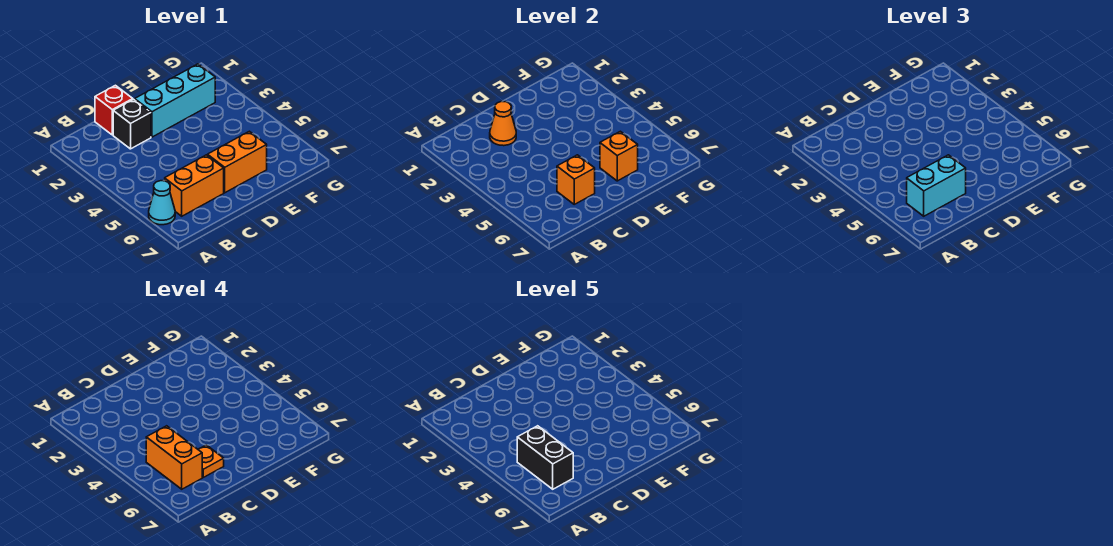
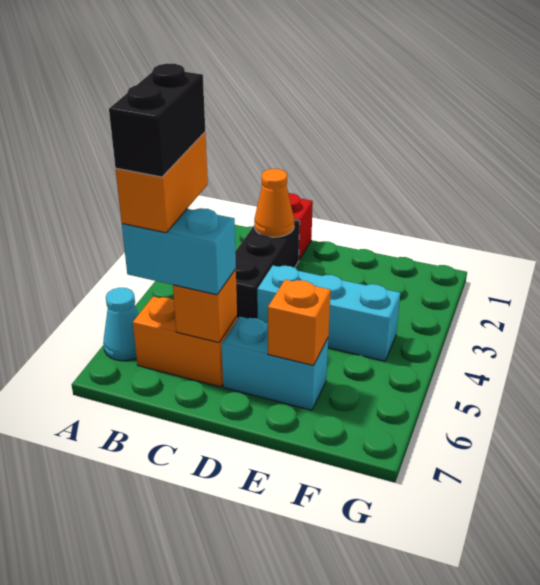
black brick C2 level 1 -> black brick C2:C4 level 1
orange plate C6 level 4 -> none
cyan brick D2:F2 level 1 -> cyan brick D4:F4 level 1
orange brick D6:E6 level 1 -> cyan brick D6:E6 level 1

